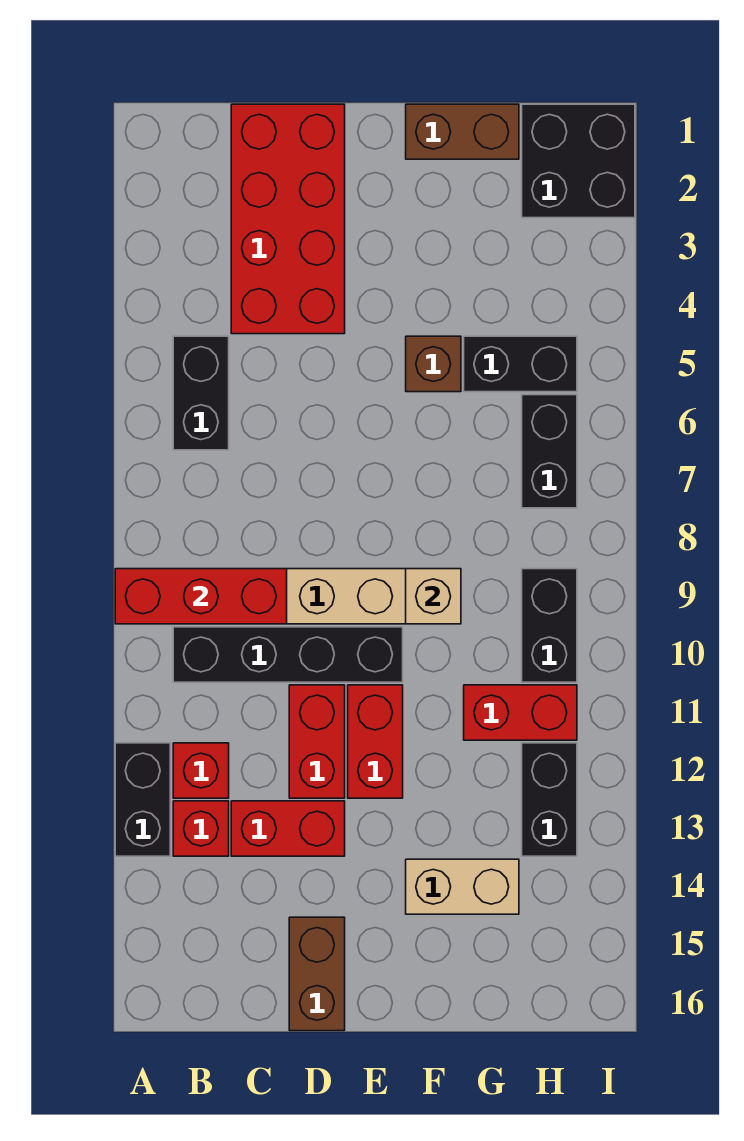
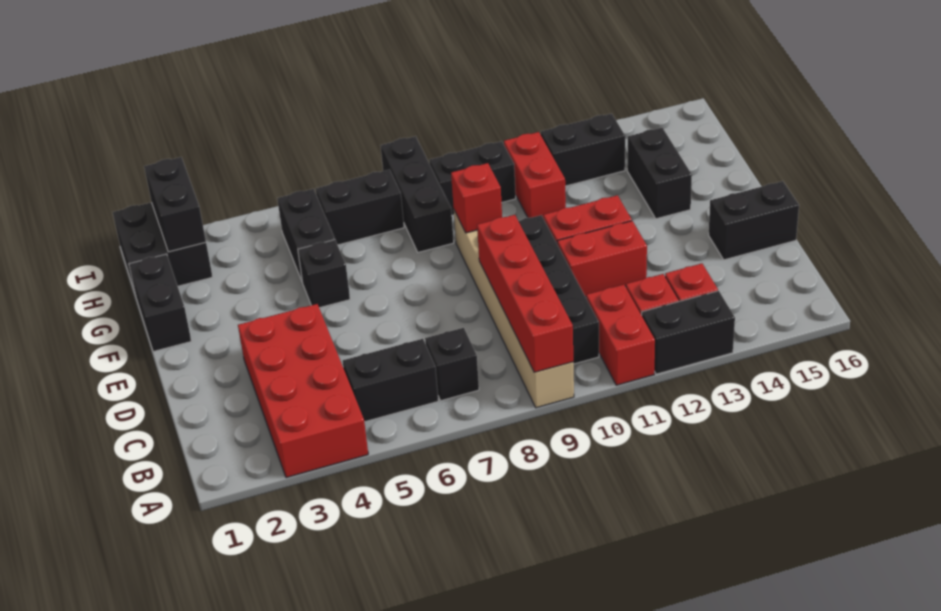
red brick A9:C9 level 2 -> red brick A9:D9 level 2
none -> black brick B7 level 1
red brick C1:D4 level 1 -> red brick A3:D4 level 1
red brick C13:D13 level 1 -> red brick A11:B11 level 1
brown brick D15:D16 level 1 -> black brick D15:D16 level 1
brown brick F1:G1 level 1 -> black brick F1:G1 level 1
brown brick F5 level 1 -> black brick F5 level 1
tan brick F9 level 2 -> red brick F9 level 2
tan brick F14:G14 level 1 -> black brick F14:G14 level 1
none -> black brick G8:I8 level 1
none -> black brick H2:I2 level 2

